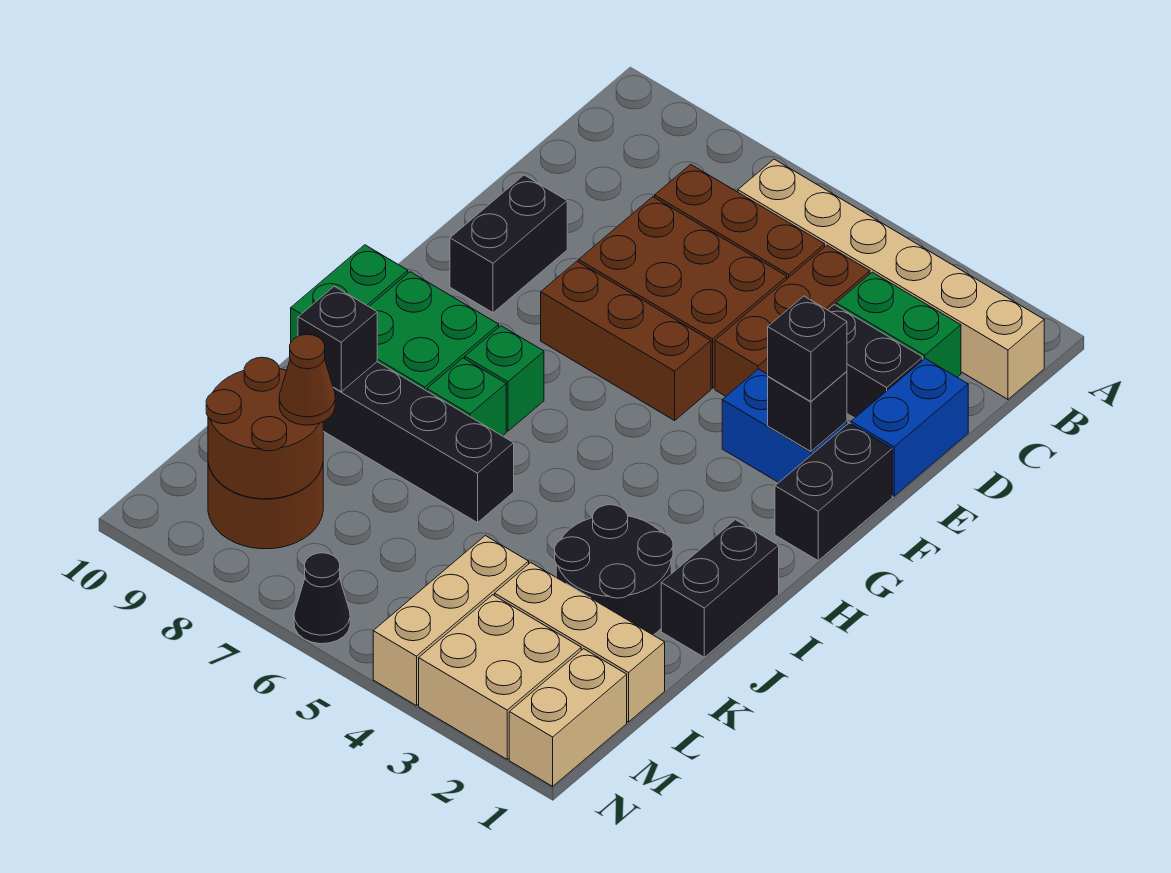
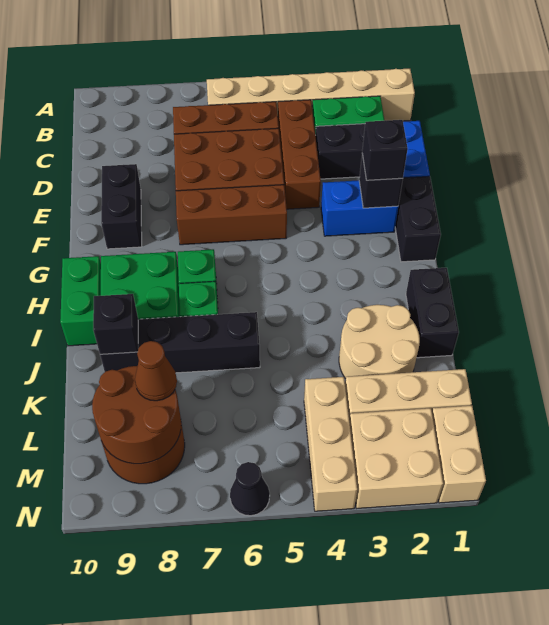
black round brick J2:K3 level 1 -> tan round brick J2:K3 level 1

